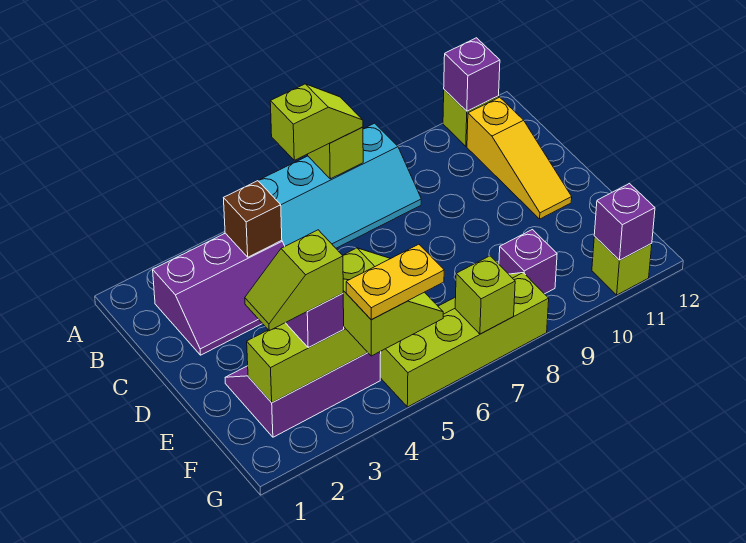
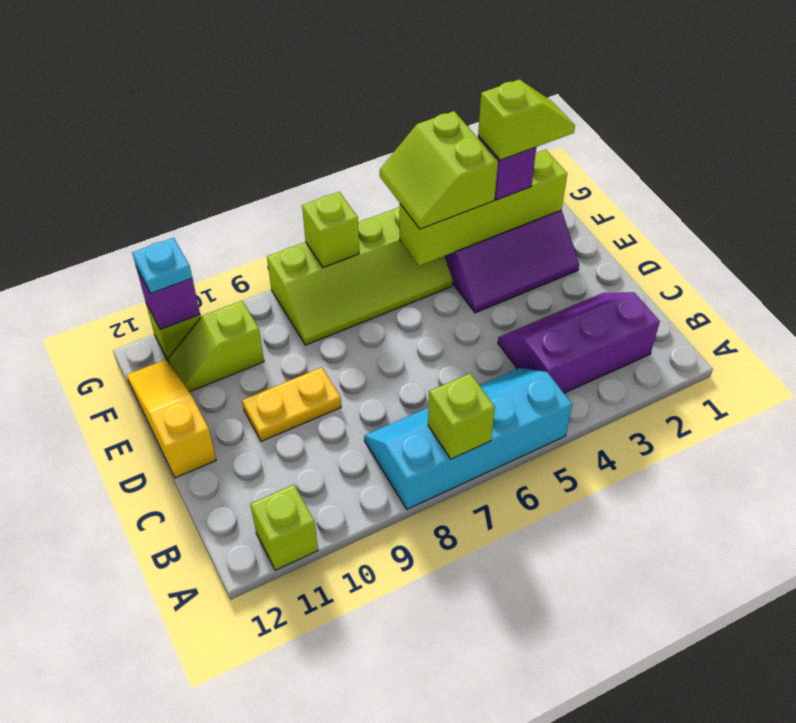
lime slope A6:A7 level 3 top 6 -> lime slope F10:F11 level 1 top 10
purple brick A11 level 2 -> none
brown brick B4 level 2 -> none
yellow slope B11:D11 level 1 top B -> yellow slope D12:F12 level 1 top D
purple brick F9 level 1 -> none
yellow plate G4:G5 level 4 -> yellow plate D9:D10 level 1
none -> cyan plate G11 level 3

